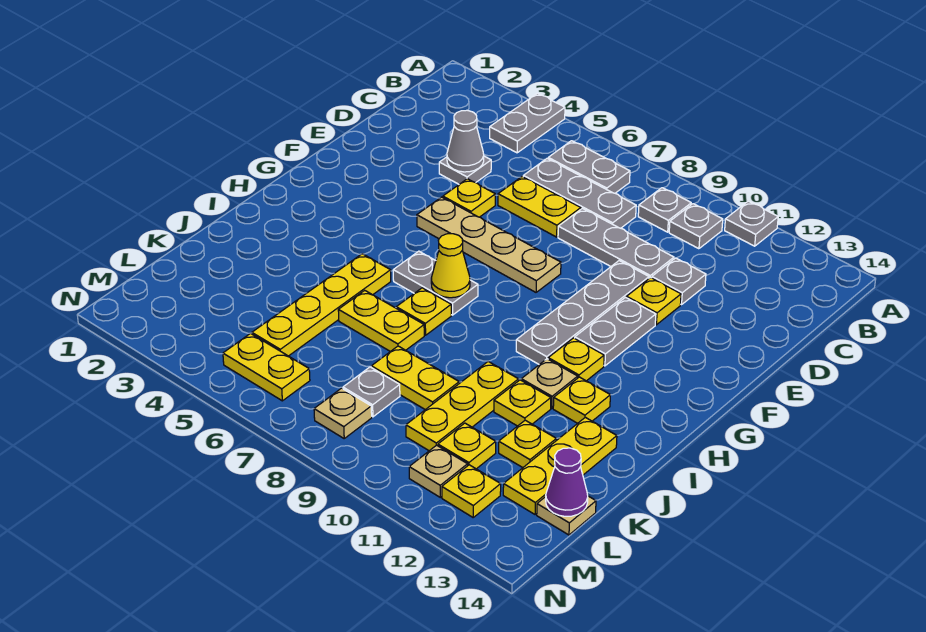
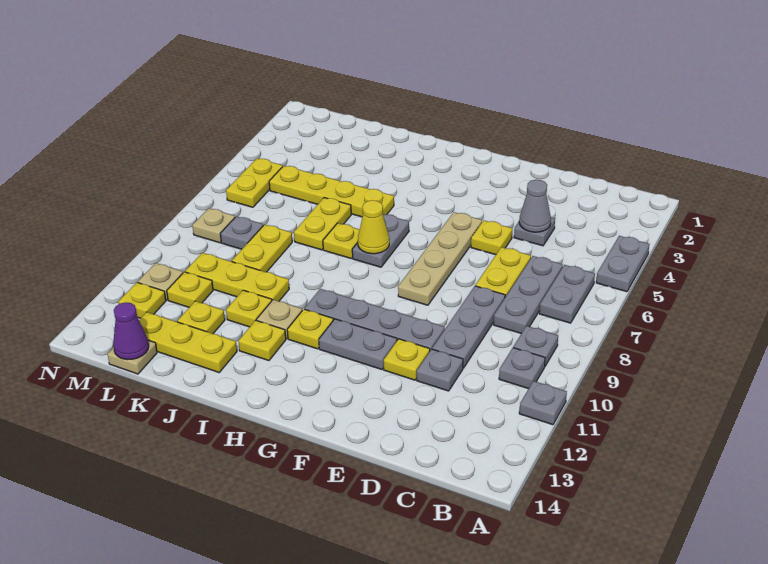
grey plate A4:B4 level 1 -> grey plate A4:A5 level 1

